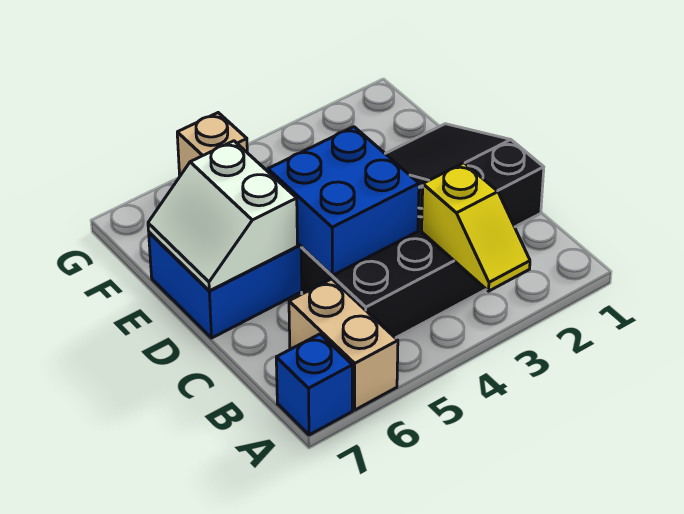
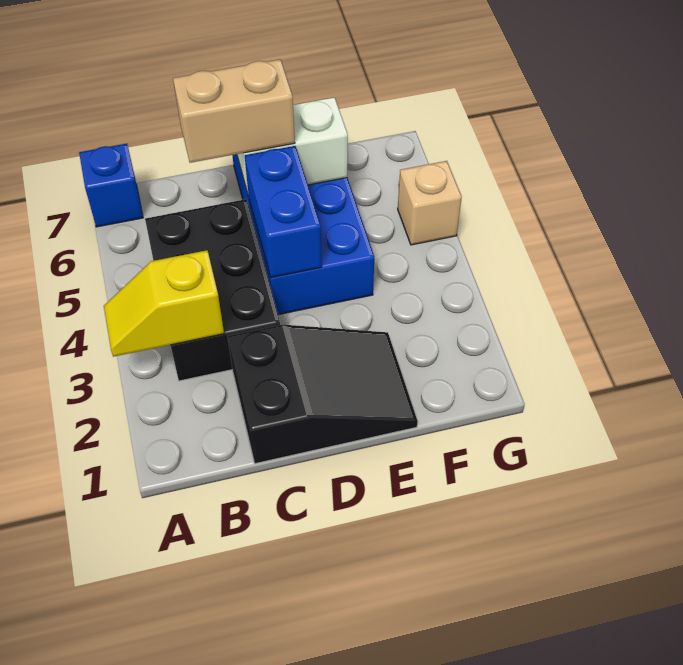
tan brick A6:B6 level 1 -> tan brick C6:D6 level 3
blue brick C4:D5 level 2 -> blue brick D4:D5 level 2

